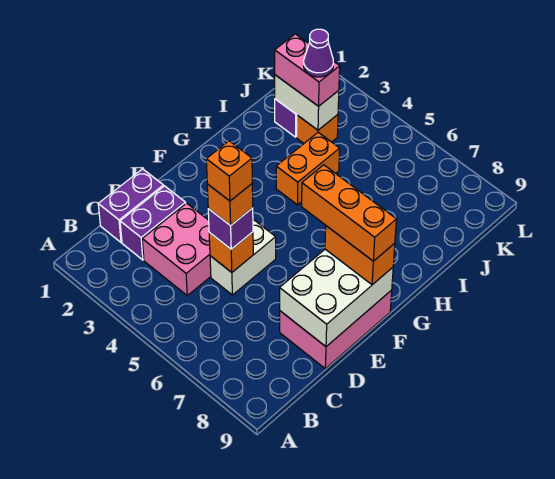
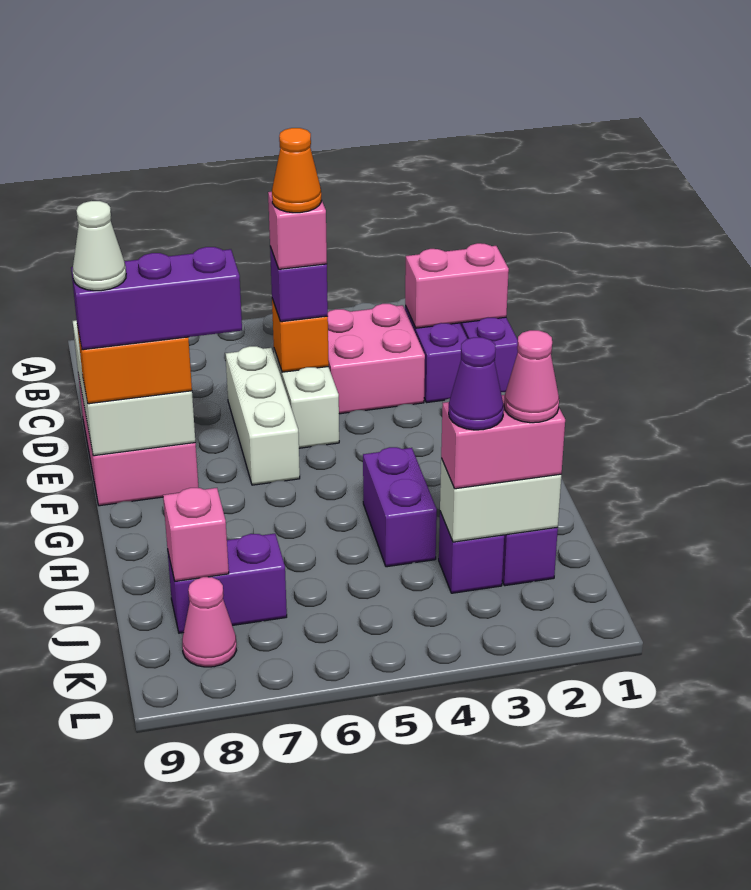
none -> pink brick C1:C2 level 2
orange brick D5 level 4 -> pink brick D5 level 4
orange brick D5 level 5 -> orange cone D5 level 5
none -> white brick D6:F6 level 1
orange brick F7:F9 level 4 -> purple brick F7:F9 level 4
none -> white cone F9 level 5
orange brick H4:I4 level 1 -> purple brick H4:I4 level 1
none -> pink cone J2 level 4
orange brick J3 level 1 -> purple brick J3 level 1
none -> purple brick J7:J8 level 1
none -> pink brick J8 level 2
none -> pink cone K8 level 1

